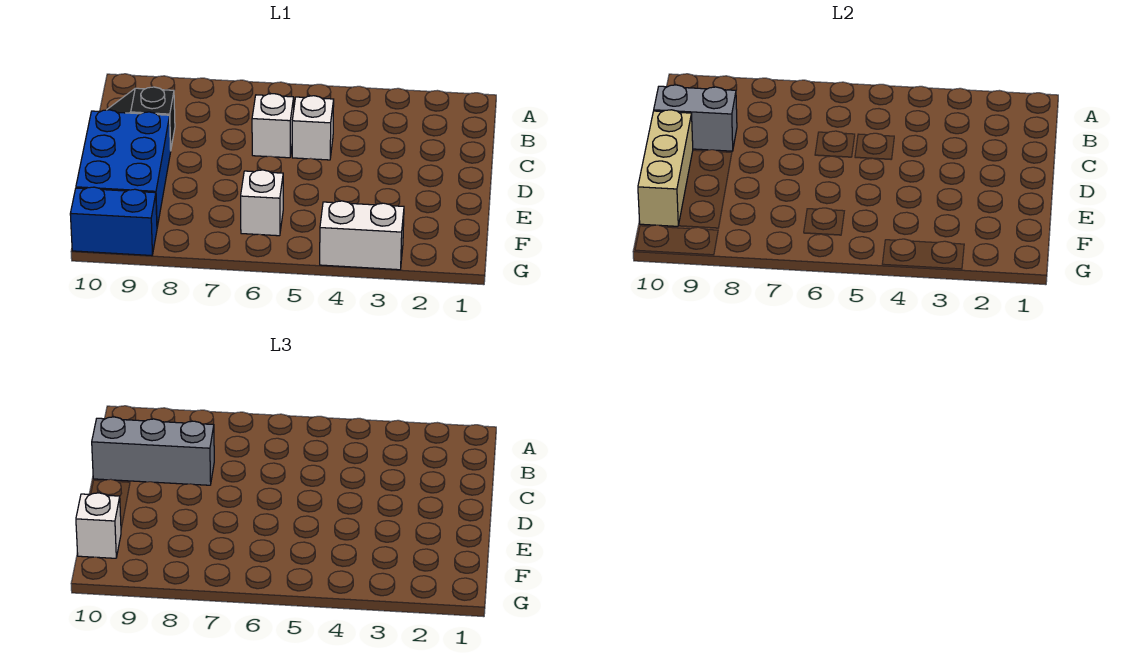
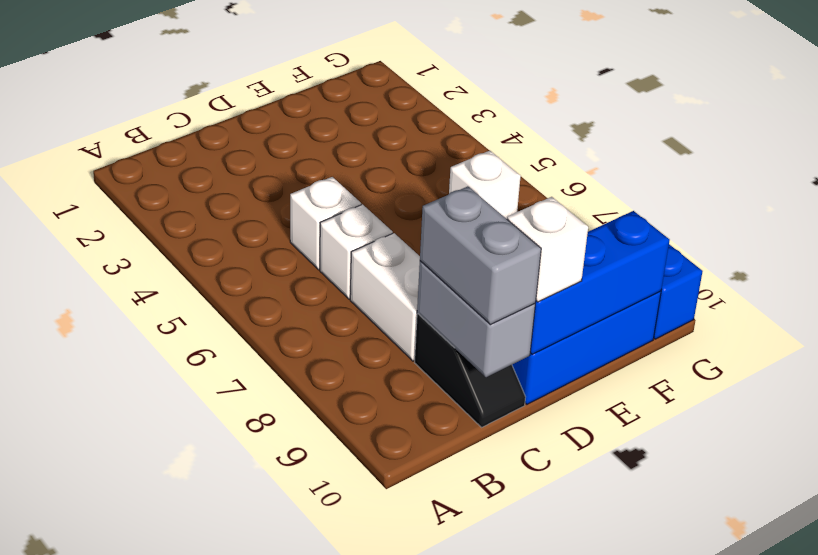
grey brick C8:C10 level 3 -> grey brick C9:C10 level 3
tan brick D10:F10 level 2 -> blue brick D10:F10 level 2
white brick F10 level 3 -> white brick D10 level 3
white brick G3:G4 level 1 -> white brick C7:C8 level 1

